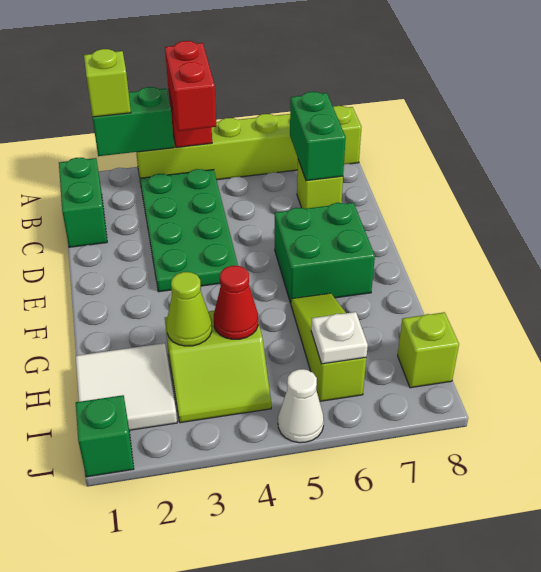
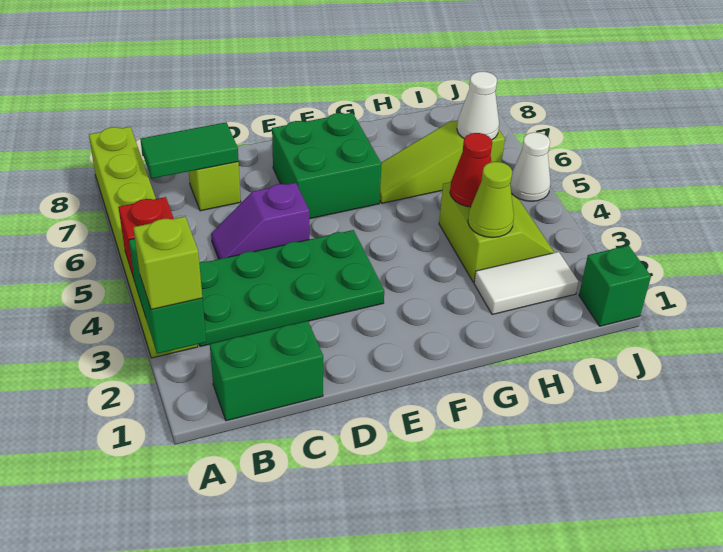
red brick A4:B4 level 3 -> none
green brick B7:C7 level 2 -> green tile B7:C7 level 2
none -> purple slope C5:D5 level 1 top D
white tile H1:I2 level 1 -> white tile H2:I2 level 1
white plate I6 level 2 -> white cone I6 level 2
lime brick I8 level 1 -> none

